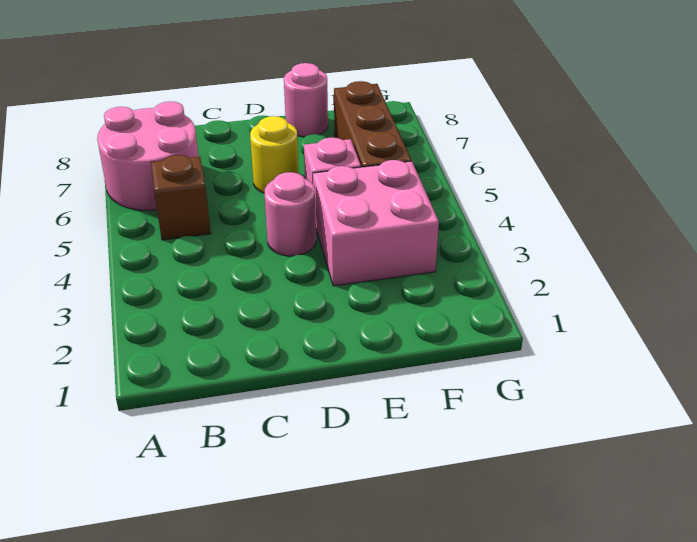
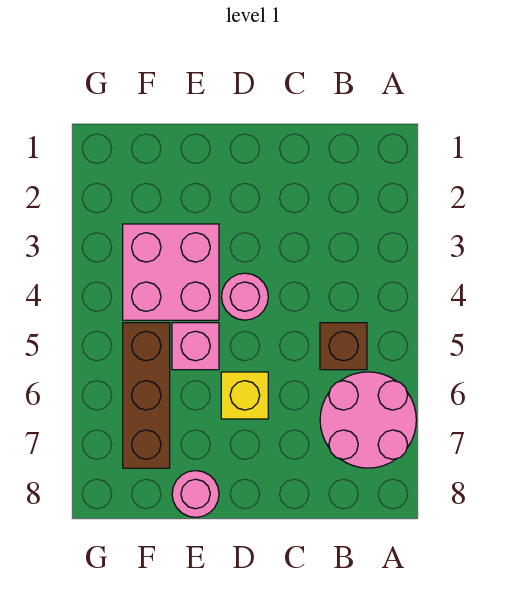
yellow round brick D6 level 1 -> yellow brick D6 level 1

